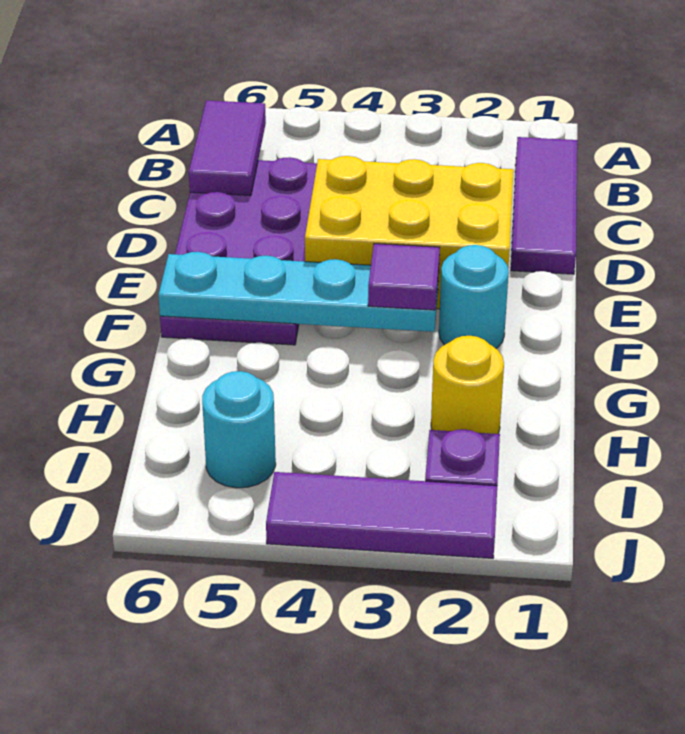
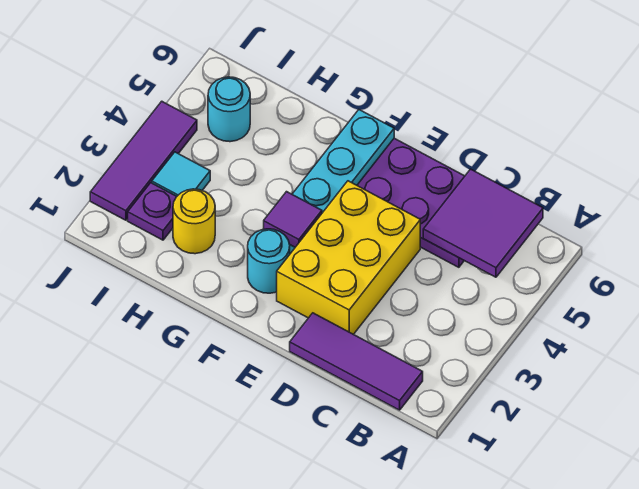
purple tile B6:C6 level 2 -> purple tile B5:C6 level 2
none -> cyan tile I3 level 1

